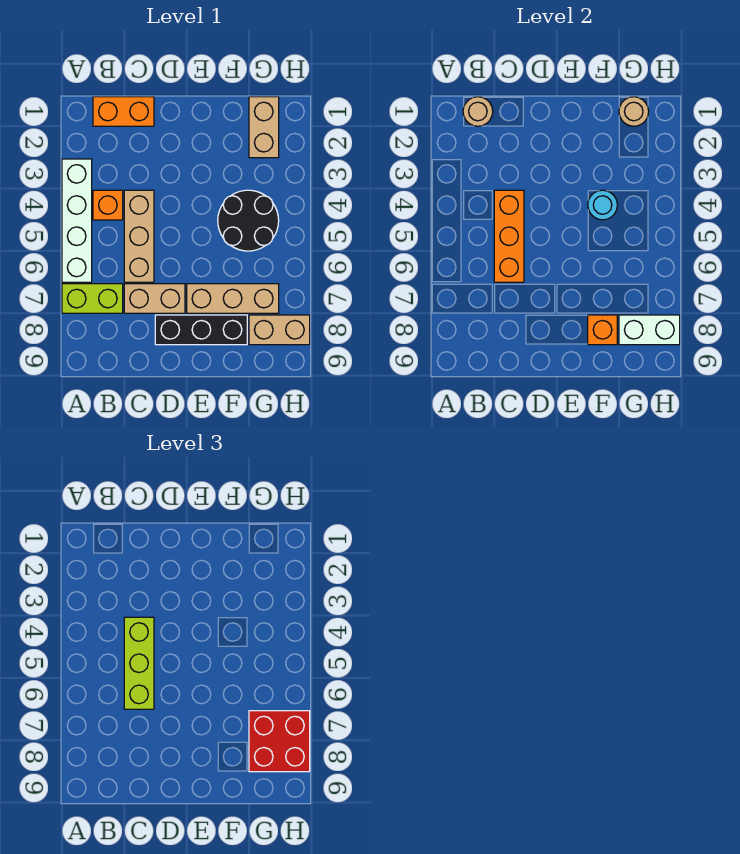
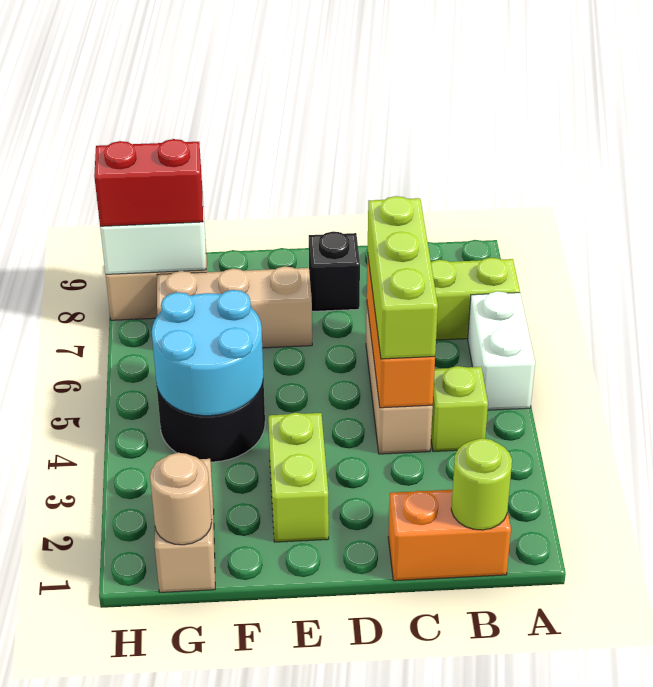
white brick A3:A6 level 1 -> white brick A5:A6 level 1
tan round brick B1 level 2 -> lime round brick B1 level 2
orange brick B4 level 1 -> lime brick B4 level 1
tan brick C7:D7 level 1 -> none
black brick D8:F8 level 1 -> black brick D8 level 1
none -> lime brick E2:E3 level 1
cyan round brick F4 level 2 -> cyan round brick F4:G5 level 2
orange brick F8 level 2 -> none
red brick G7:H8 level 3 -> red brick G8:H8 level 3

